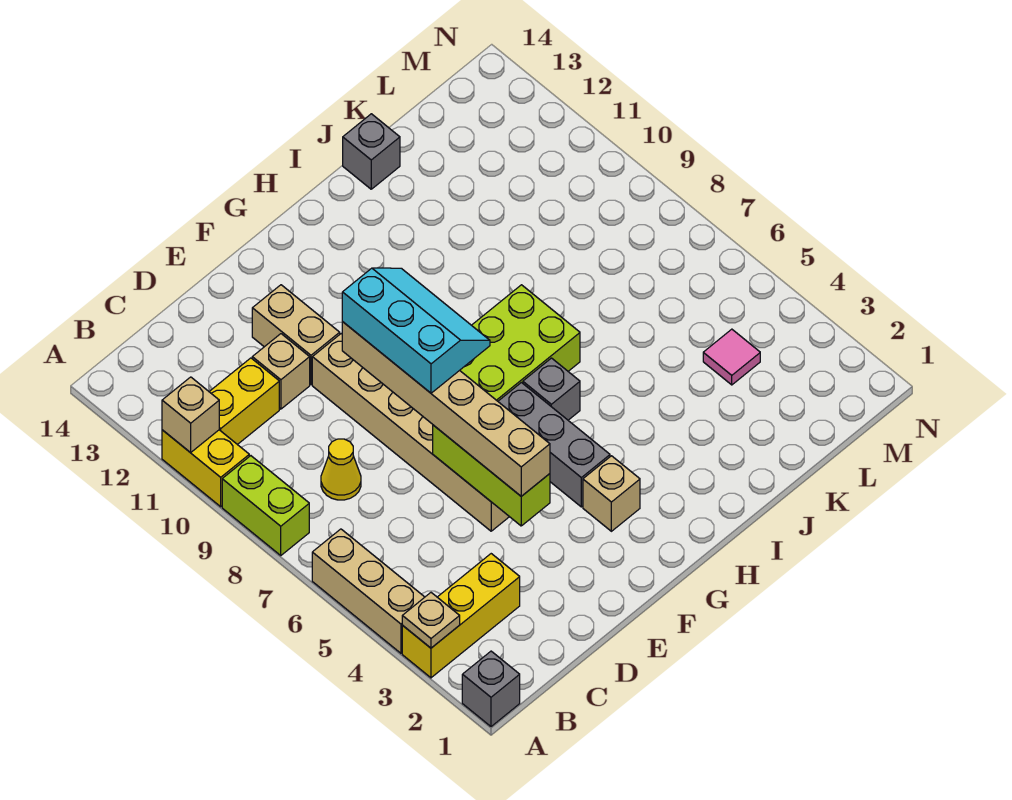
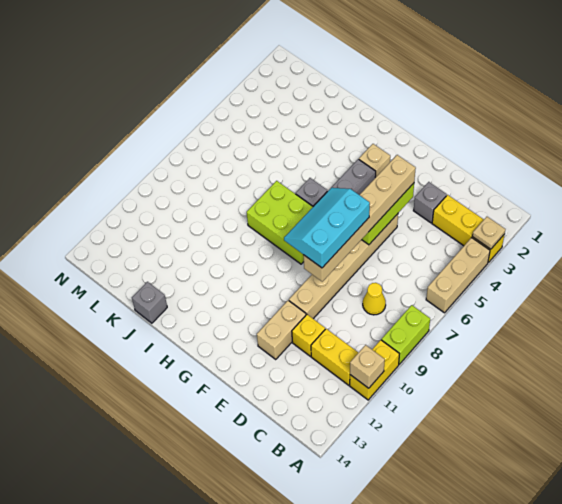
grey brick A1 level 1 -> grey brick D3 level 1
tan brick D11 level 1 -> yellow brick D11 level 1
pink tile L4 level 1 -> none

